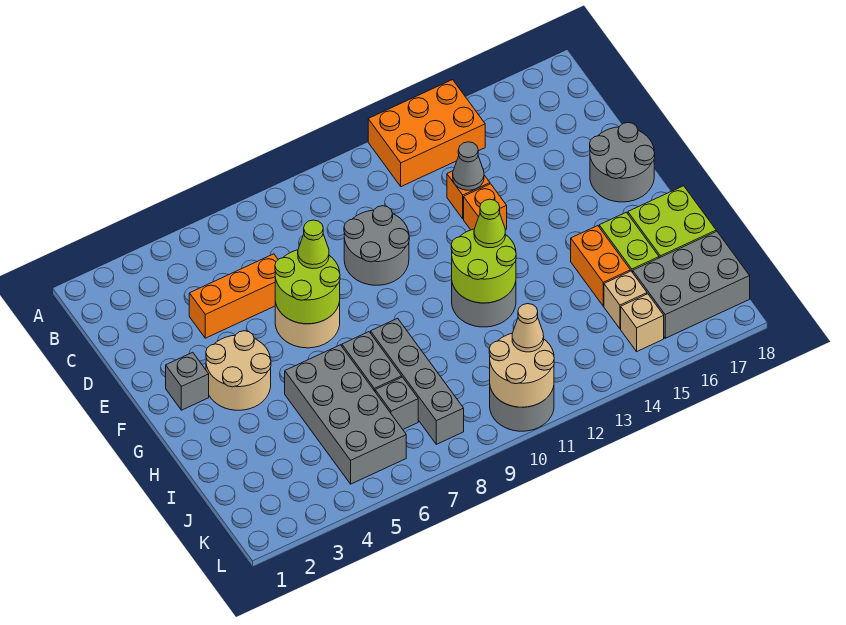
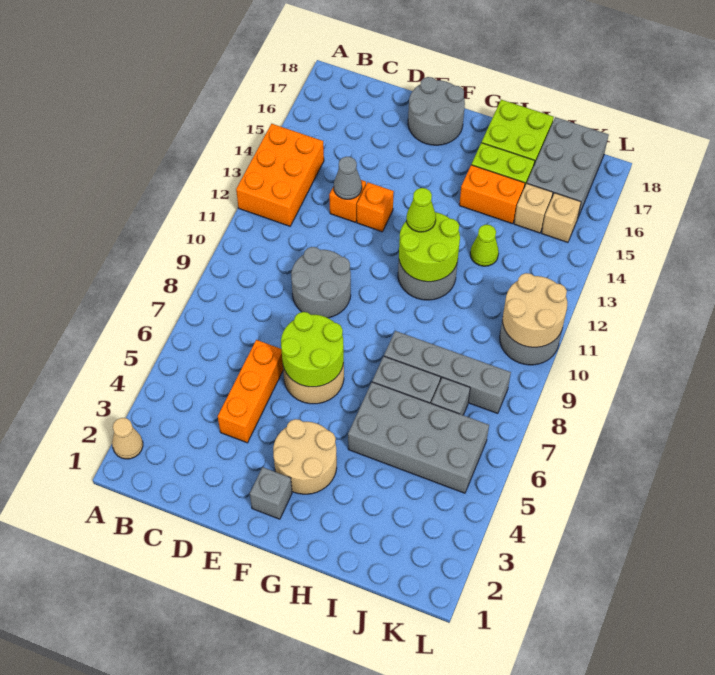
lime cone E7 level 3 -> lime cone I13 level 1
tan cone K11 level 3 -> tan cone A2 level 1

